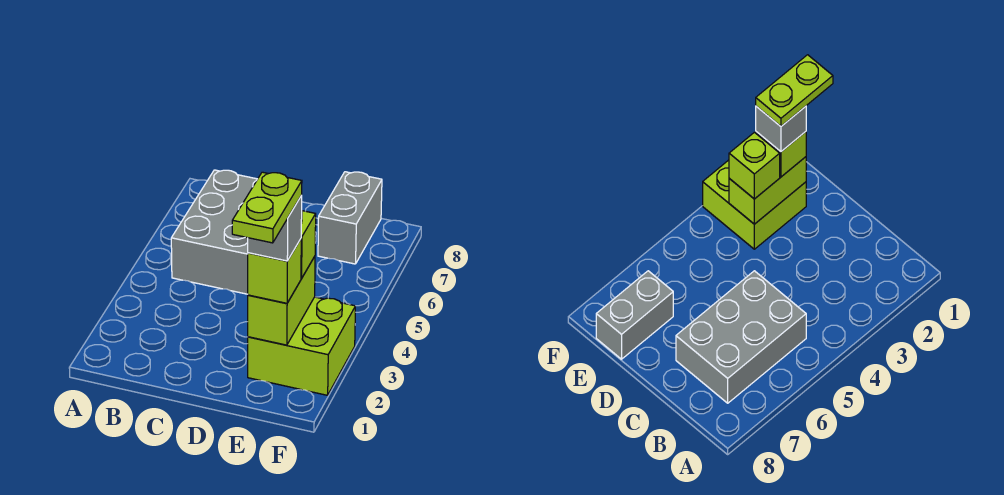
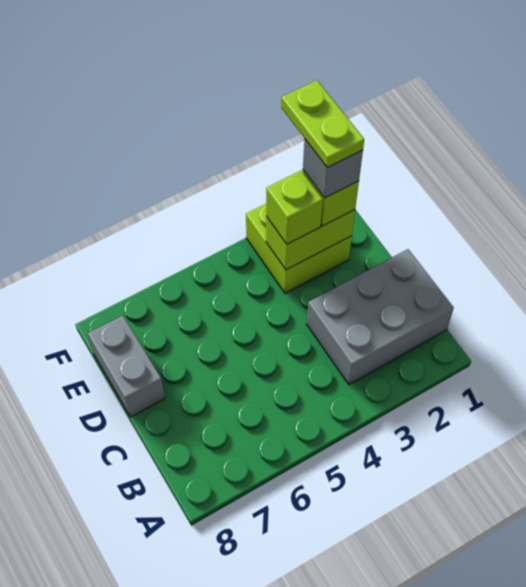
grey brick B5:C7 level 1 -> grey brick B1:C3 level 1
lime plate E1:E2 level 5 -> lime plate E2:F2 level 5
grey brick E7:E8 level 1 -> grey brick D8:E8 level 1

